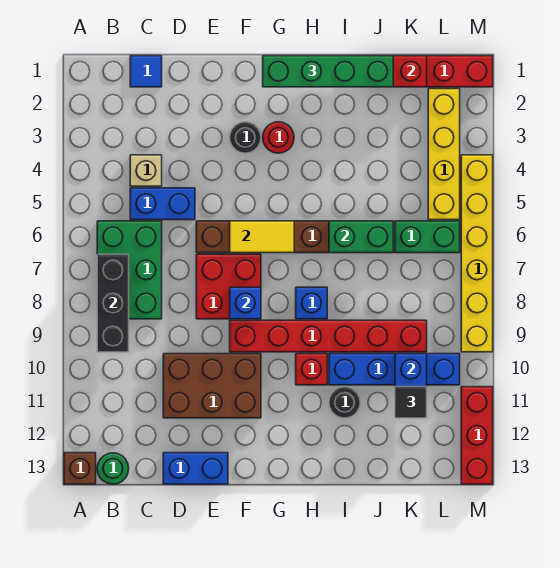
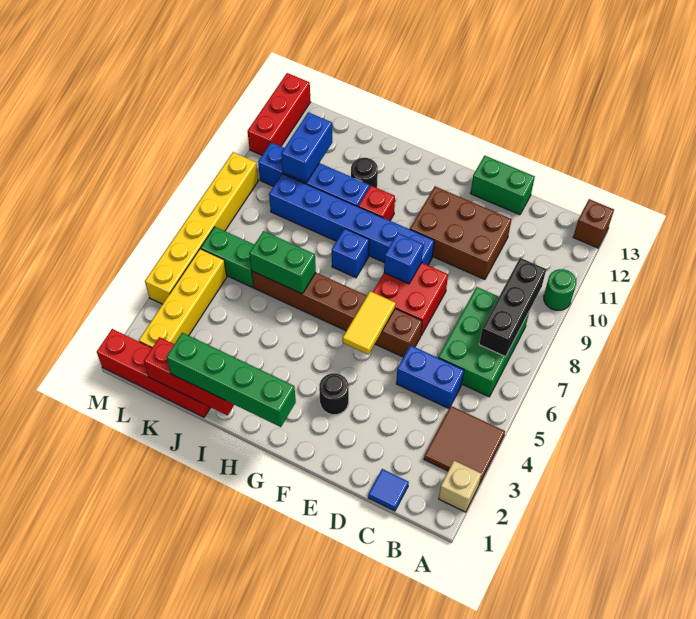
none -> brown tile A3:B4 level 1
green round brick B13 level 1 -> green round brick A10 level 1
tan brick C4 level 1 -> tan brick A2 level 1
blue brick D13:E13 level 1 -> green brick D13:E13 level 1
yellow tile F6:G6 level 2 -> yellow tile F5:F6 level 2
red brick F9:K9 level 1 -> blue brick F9:K9 level 1
red round brick G3 level 1 -> none
black tile K11 level 3 -> none

